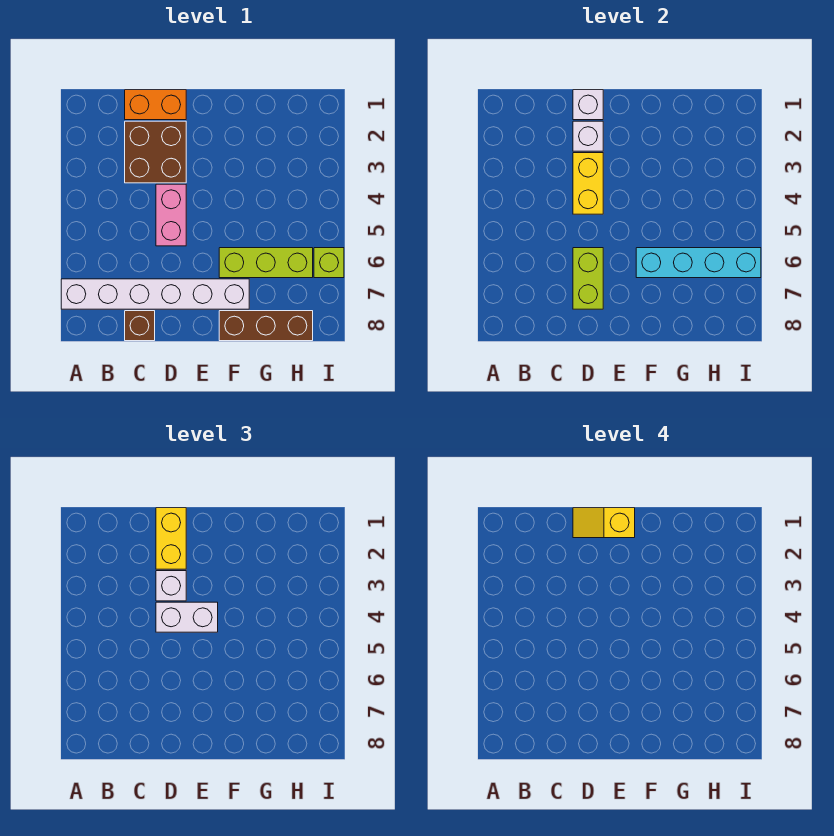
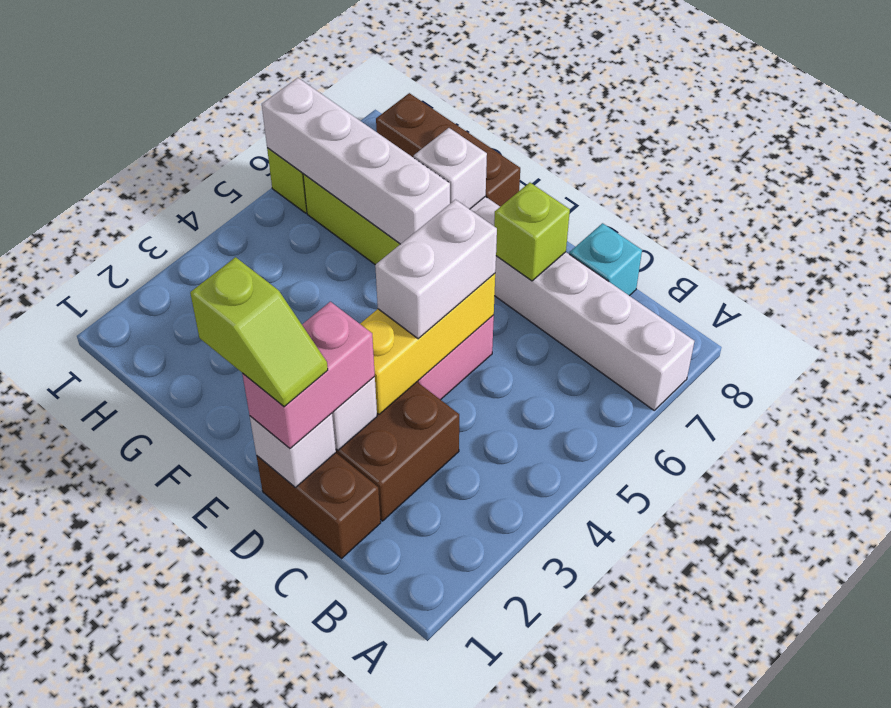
orange brick C1:D1 level 1 -> brown brick C1:D1 level 1
brown brick C8 level 1 -> cyan brick C8 level 1
yellow brick D1:D2 level 3 -> pink brick D1:D2 level 3
yellow slope D1:E1 level 4 top E -> lime slope D1:E1 level 4 top E
yellow brick D3:D4 level 2 -> yellow brick D3:D5 level 2
white brick D3 level 3 -> white brick F7 level 2
white brick D4:E4 level 3 -> white brick D4:D5 level 3
lime brick D6:D7 level 2 -> lime brick D7 level 2
cyan brick F6:I6 level 2 -> white brick F6:I6 level 2

